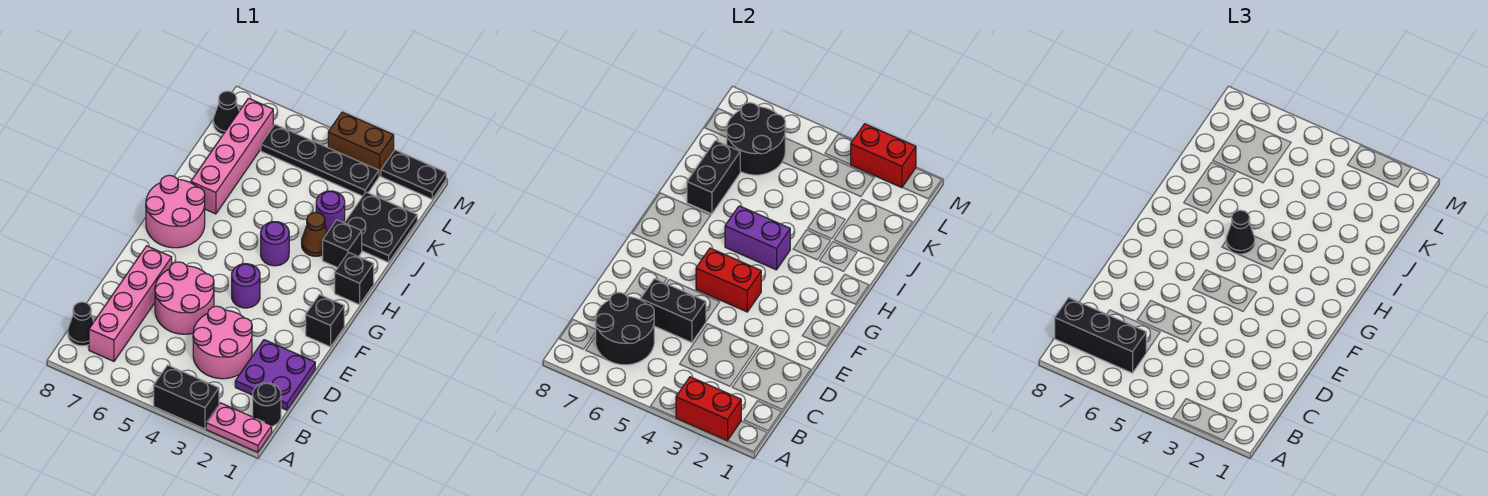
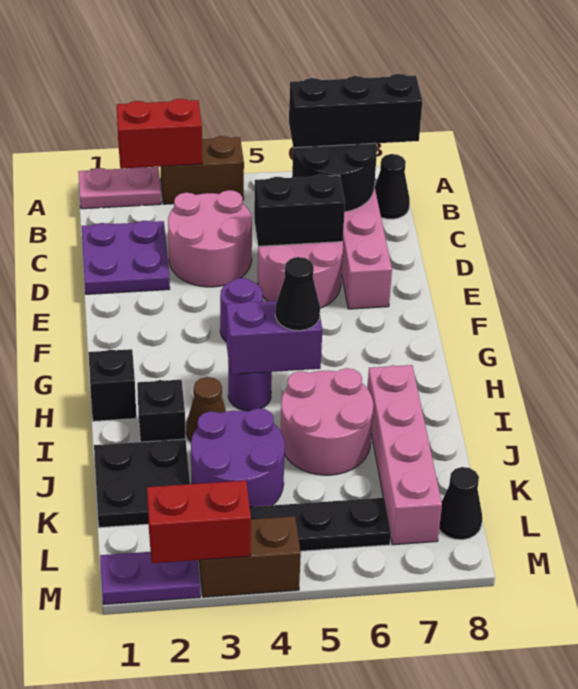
black brick A3:A4 level 1 -> brown brick A3:A4 level 1
black round brick B1 level 1 -> none
black brick F1 level 1 -> none
red brick F4:F5 level 2 -> none
pink round brick G7:H8 level 1 -> pink round brick I5:J6 level 1
black brick I7:J7 level 2 -> none
purple round brick J3 level 1 -> purple round brick J3:K4 level 1
black round brick K6:L7 level 2 -> none
black plate M1:M2 level 1 -> purple plate M1:M2 level 1

